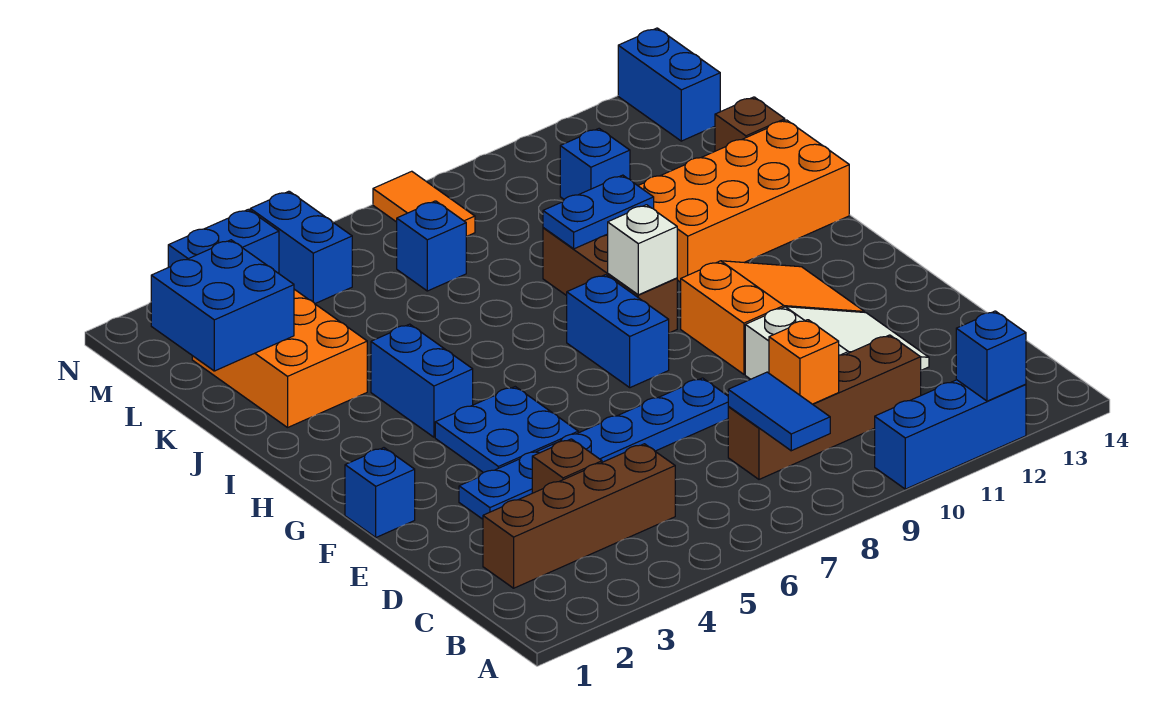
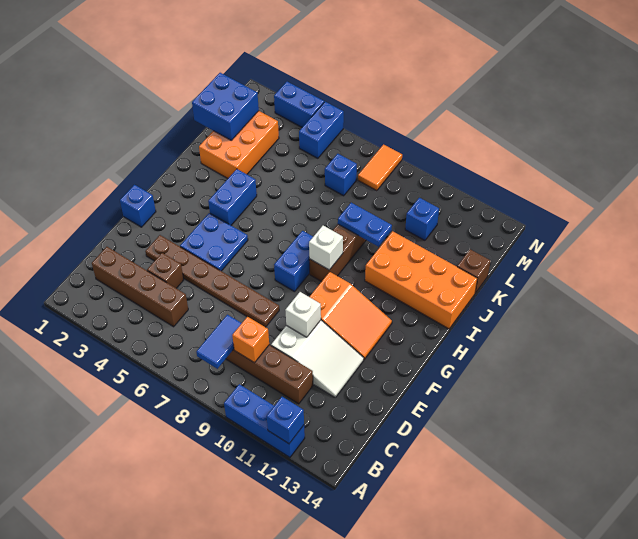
blue plate E3:E8 level 1 -> brown plate E3:E8 level 1
none -> white brick E10 level 2
blue brick M14:N14 level 1 -> none

